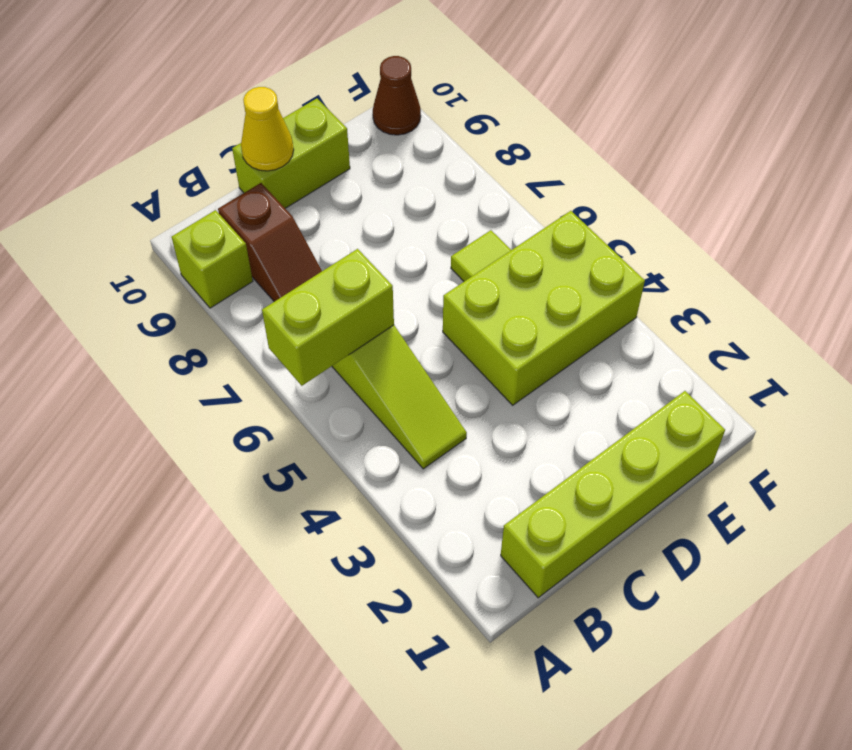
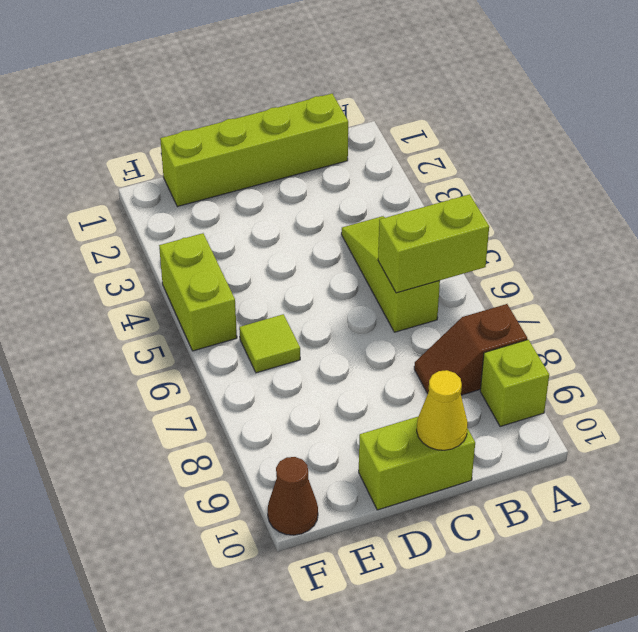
brown slope B8:B9 level 1 top 9 -> brown slope A8:B8 level 1 top A
lime brick D4:F5 level 1 -> lime brick F4:F5 level 1

